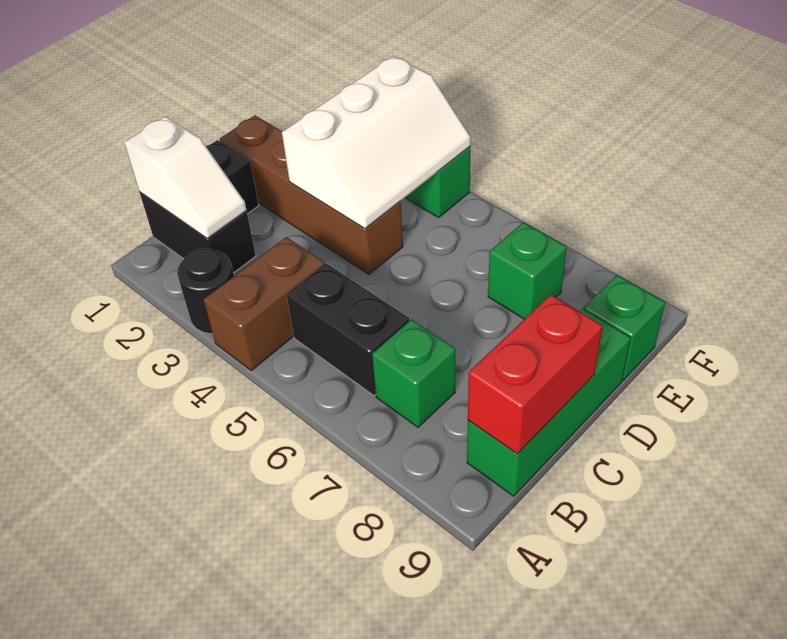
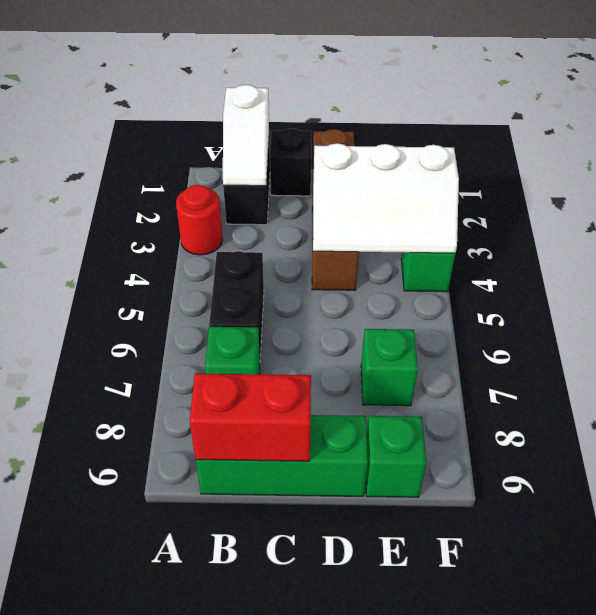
black round brick A3 level 1 -> red round brick A3 level 1
brown brick A4:B4 level 1 -> none

